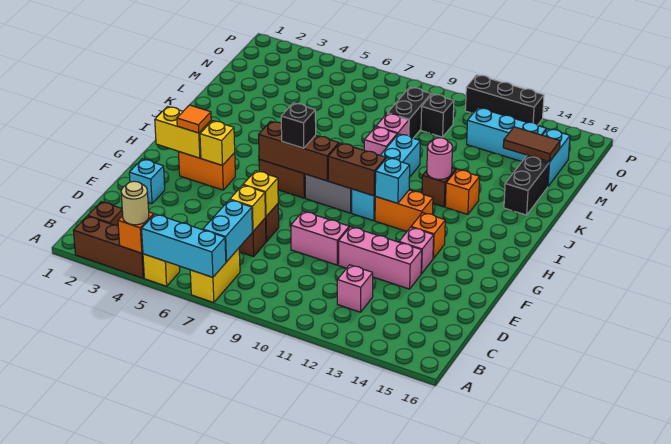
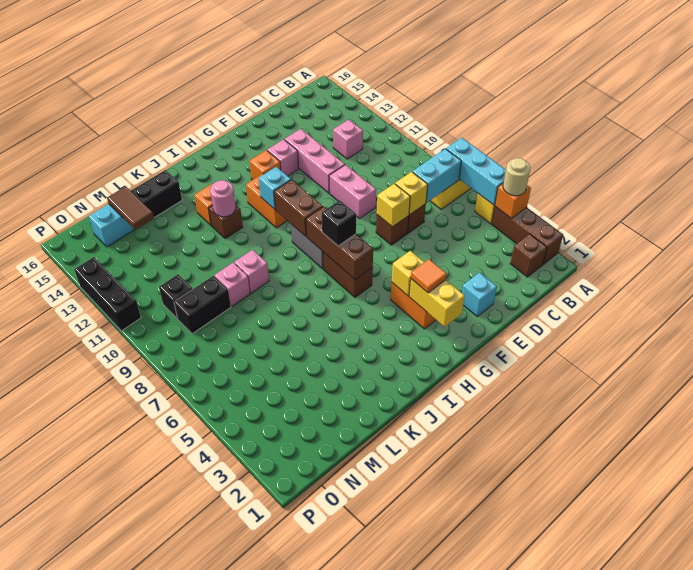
cyan brick H10:K10 level 1 -> none
cyan brick N12:N14 level 1 -> none

